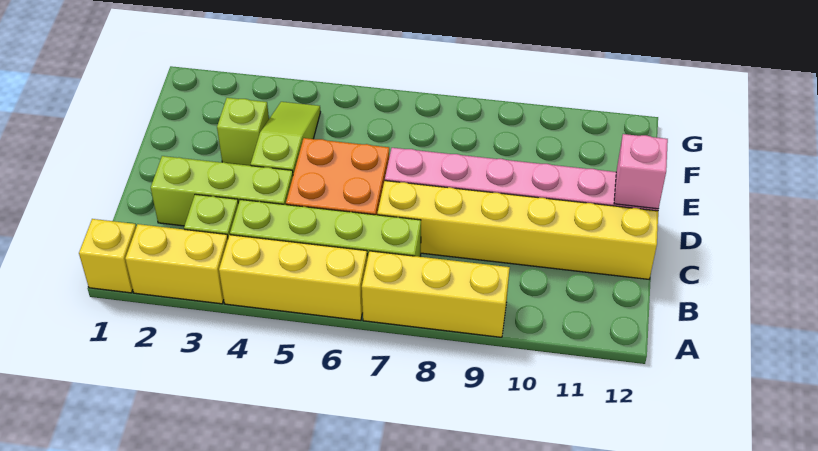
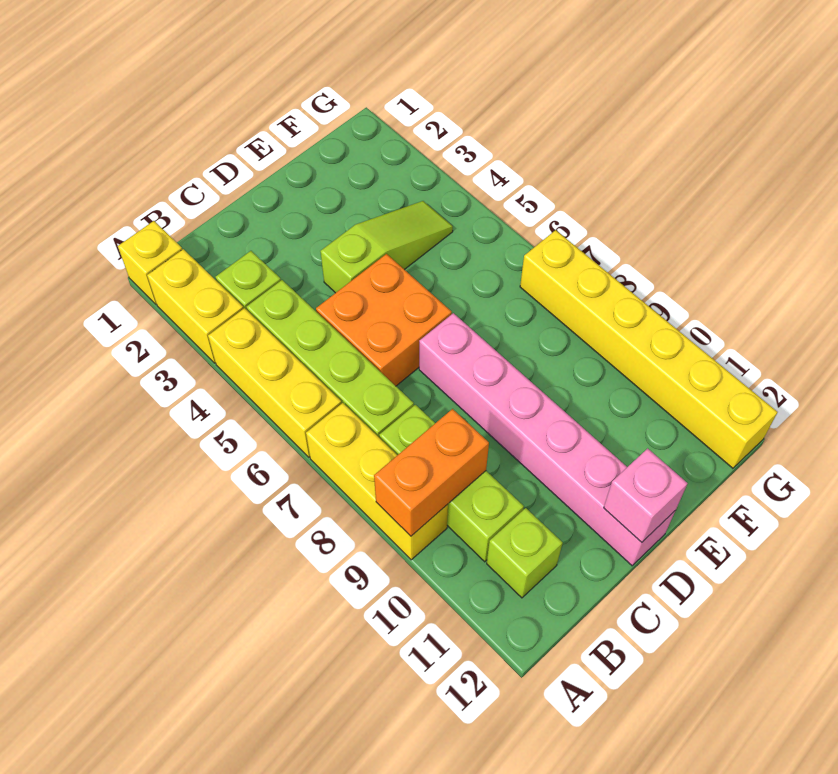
none -> orange brick A9:B9 level 2
lime brick C2:C4 level 1 -> lime brick B8:B10 level 1
yellow brick C7:C12 level 1 -> yellow brick G7:G12 level 1
lime brick E3 level 1 -> lime brick B11 level 1

